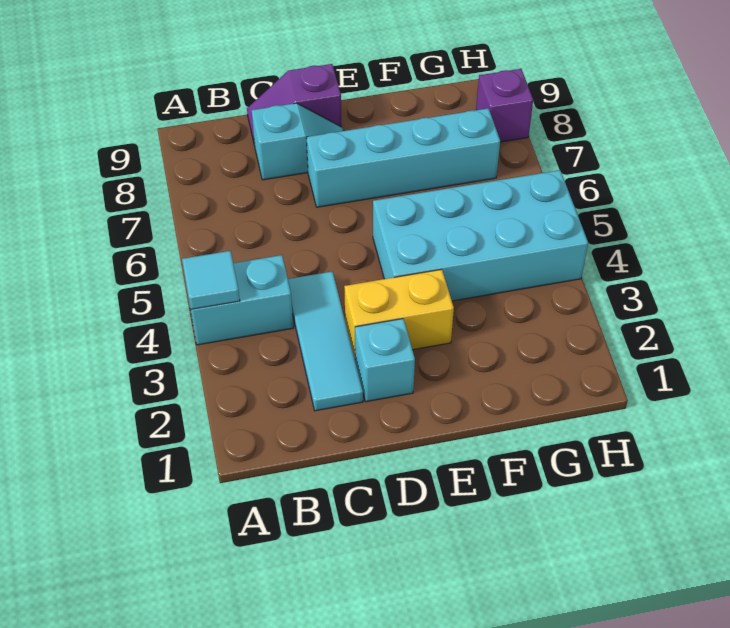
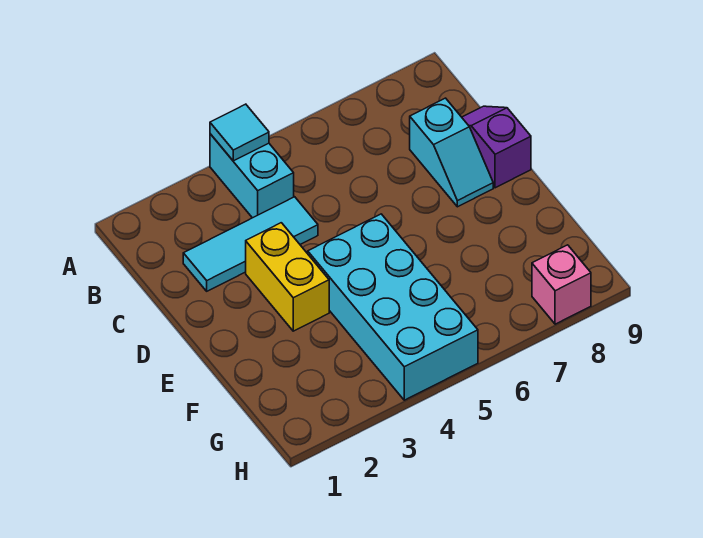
cyan brick D2 level 1 -> none
cyan brick D7:G7 level 1 -> none
purple brick H8 level 1 -> pink brick H8 level 1

